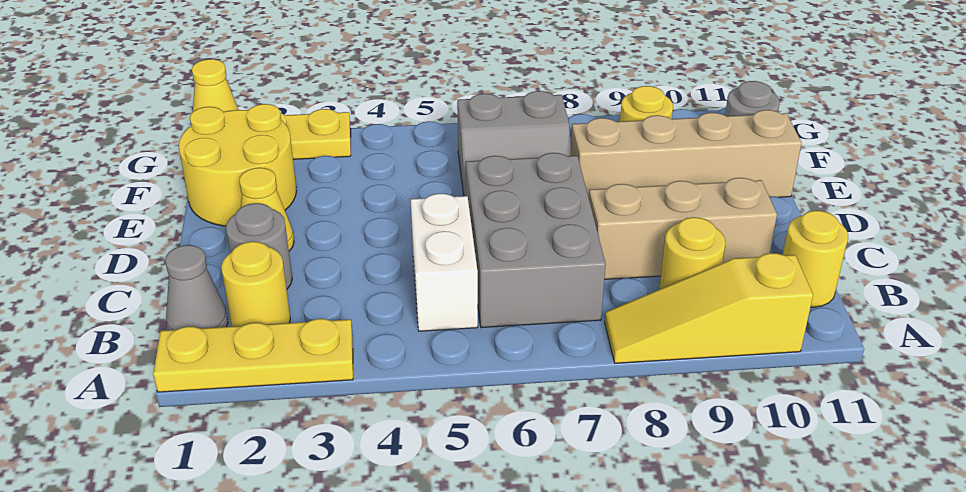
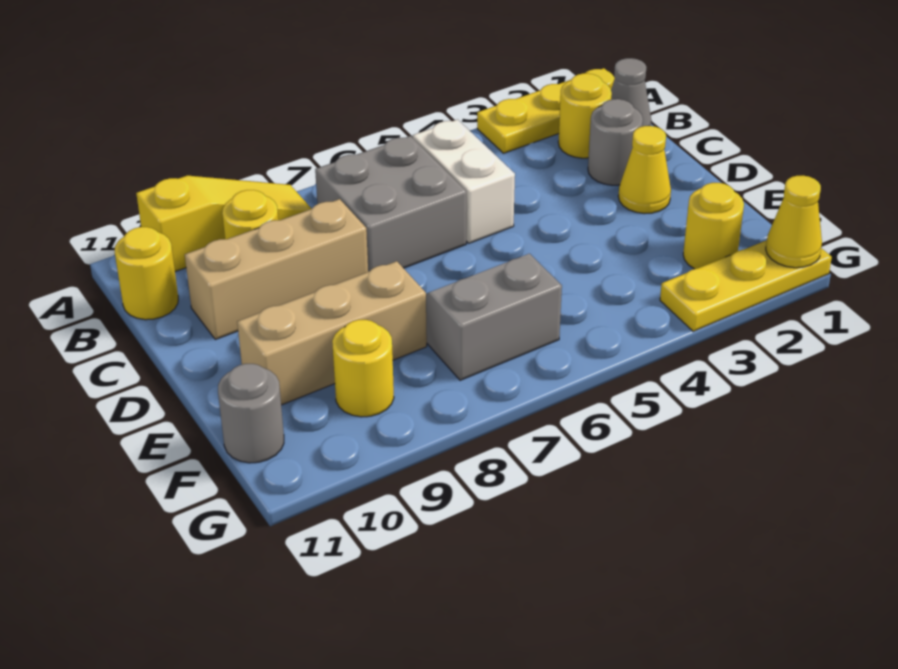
grey brick B6:D7 level 1 -> grey brick B6:C7 level 1
yellow round brick E1:F2 level 1 -> yellow round brick F2 level 1
tan brick E8:E11 level 1 -> tan brick E8:E10 level 1

